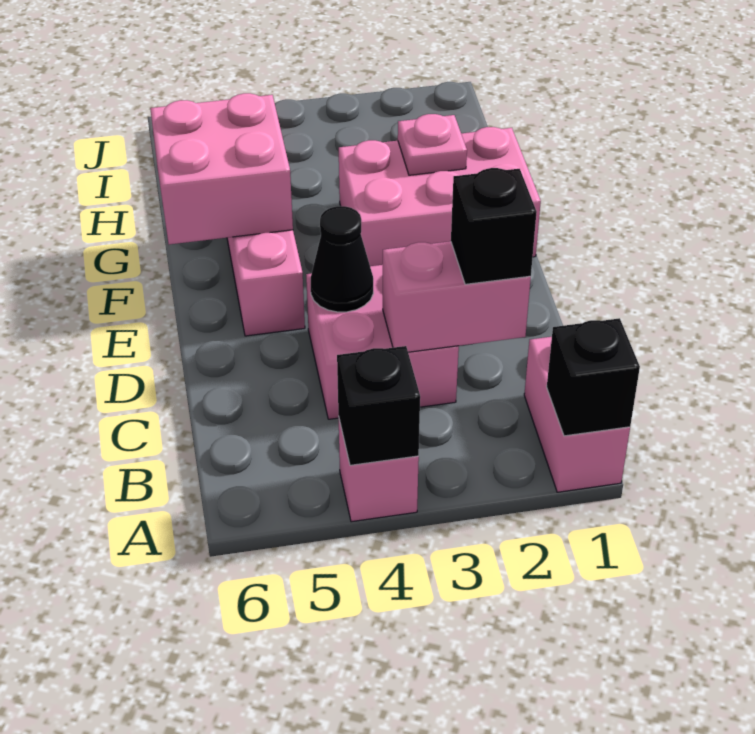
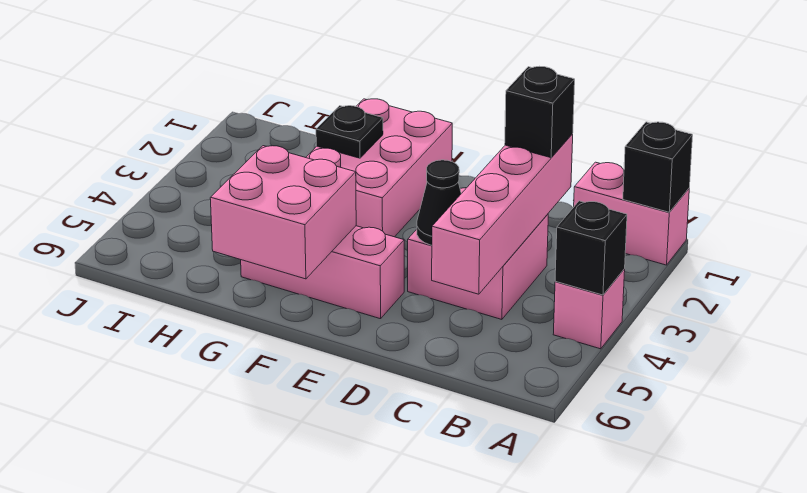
pink brick C2:C3 level 2 -> pink brick C2:C5 level 2
pink plate G2 level 2 -> black plate G2 level 2

